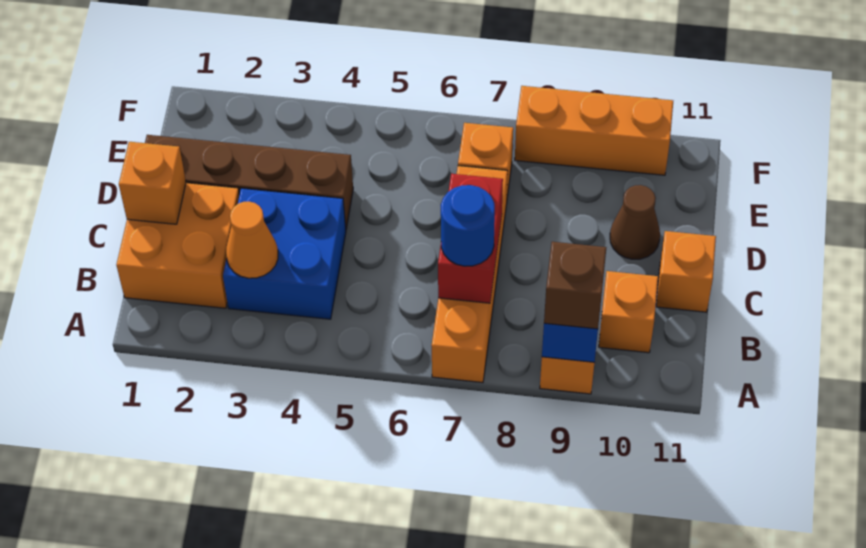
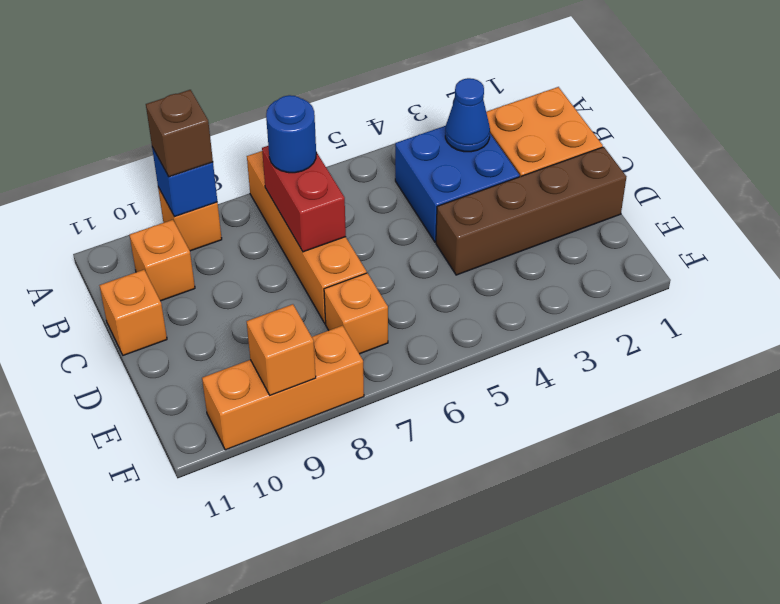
orange cone B3 level 2 -> blue cone B3 level 2
orange brick C1 level 2 -> orange brick F9 level 2
brown cone D10 level 1 -> none

